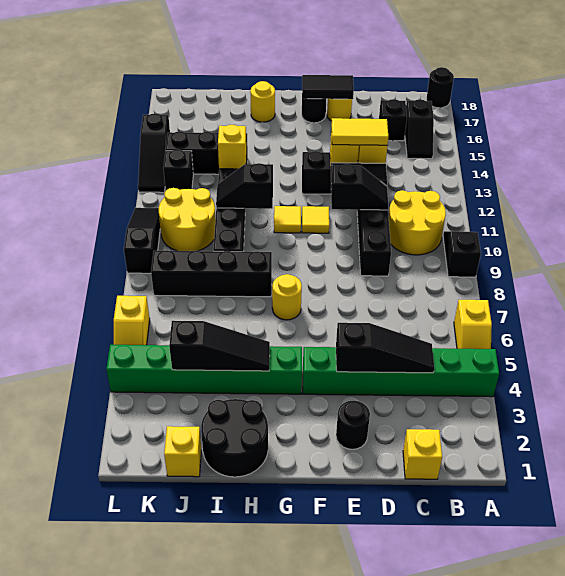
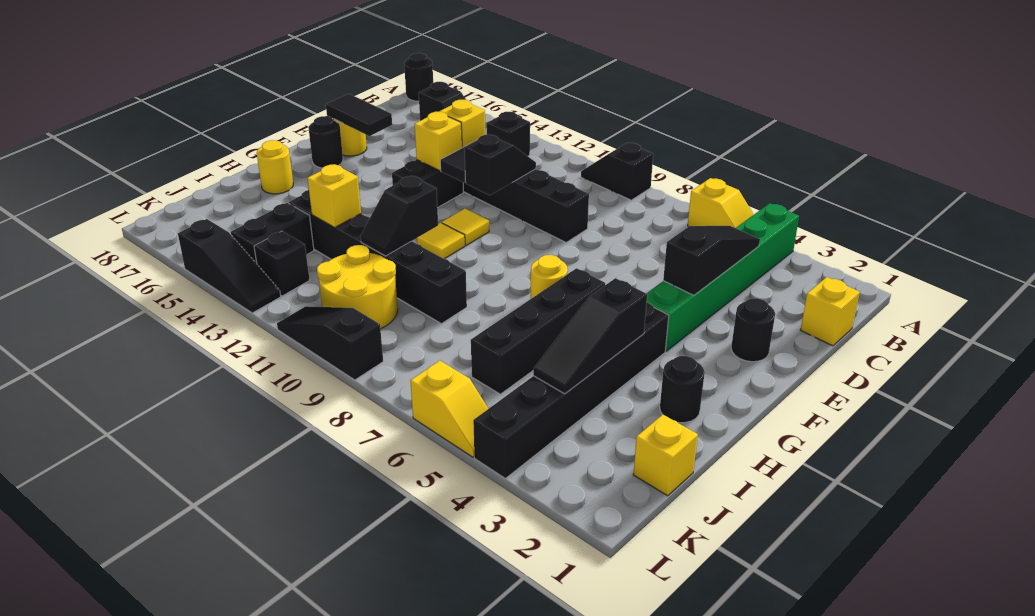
yellow round brick B10:C11 level 1 -> none
black brick C16 level 1 -> black brick B13 level 1
yellow tile D13:E13 level 3 -> none
black tile E17:F17 level 2 -> black tile E16:E17 level 2
green brick G4:L4 level 1 -> black brick G4:L4 level 1
black round brick H1:I2 level 1 -> black round brick H2 level 1
black slope H4:J4 level 2 top J -> black slope H4:J4 level 2 top H
black brick H8:K8 level 1 -> black brick G6:J6 level 1

